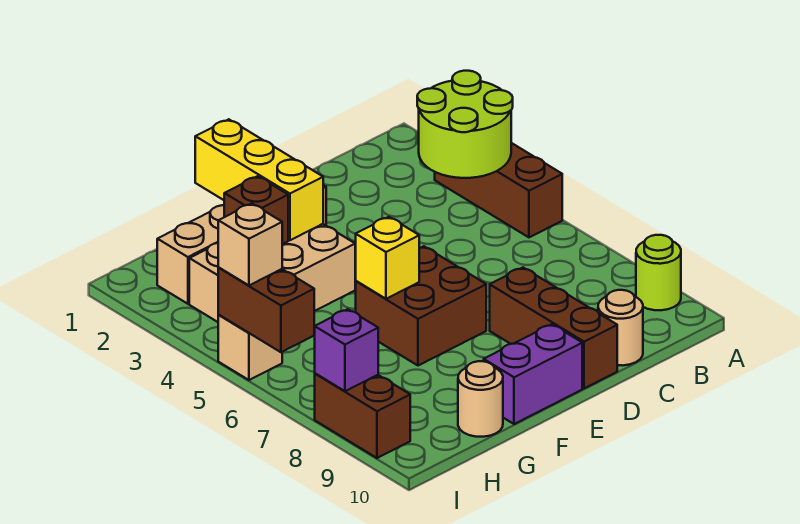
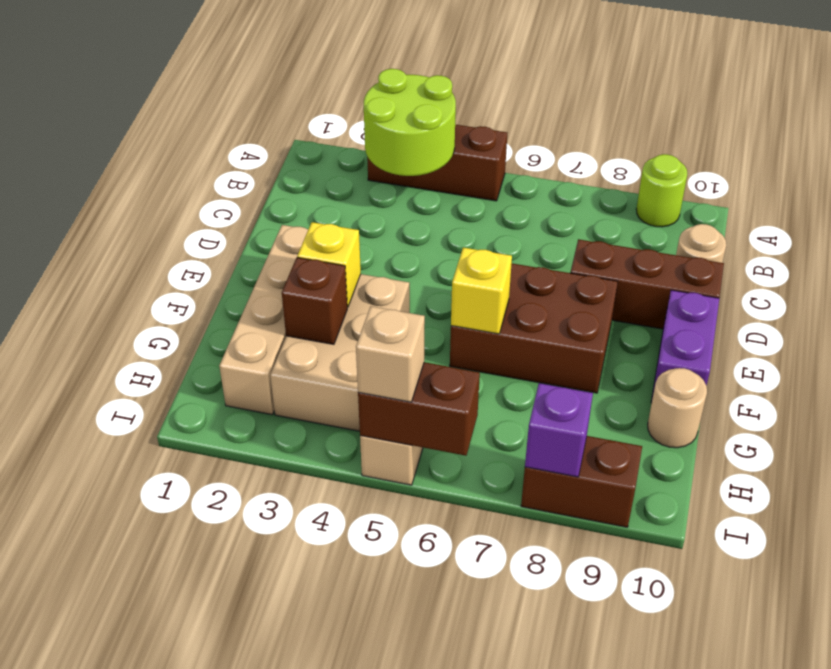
brown brick E6:F7 level 1 -> brown brick E6:F8 level 1
yellow brick F1:F3 level 2 -> yellow brick F3 level 2

